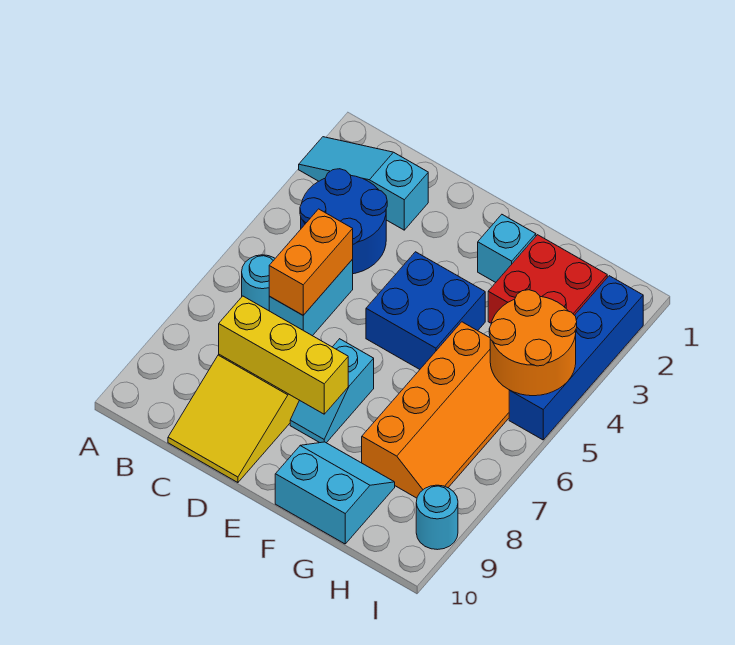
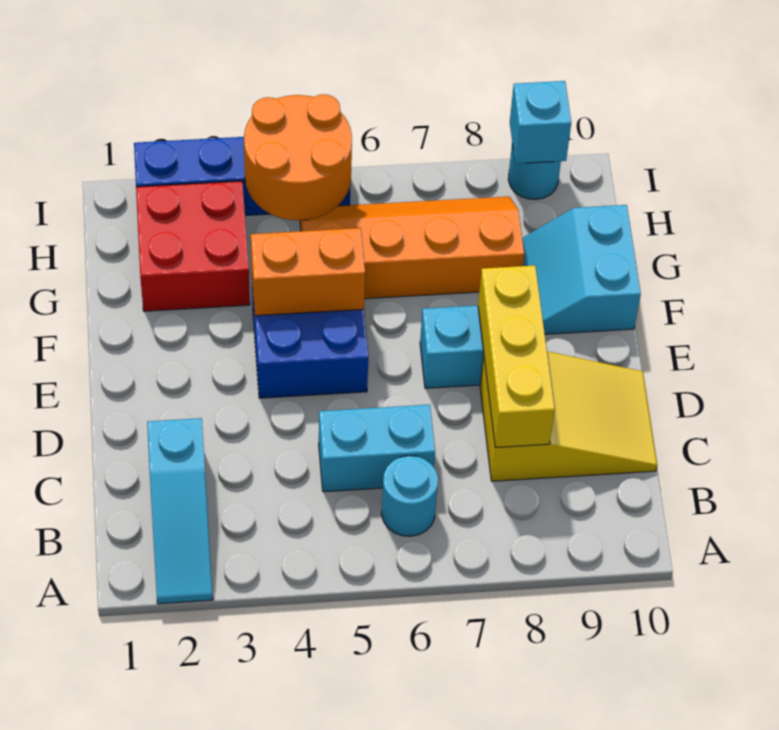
blue round brick B3:C4 level 1 -> none
orange brick C5:C6 level 2 -> orange brick F4:F5 level 2
cyan brick F2 level 1 -> cyan brick I9 level 2

